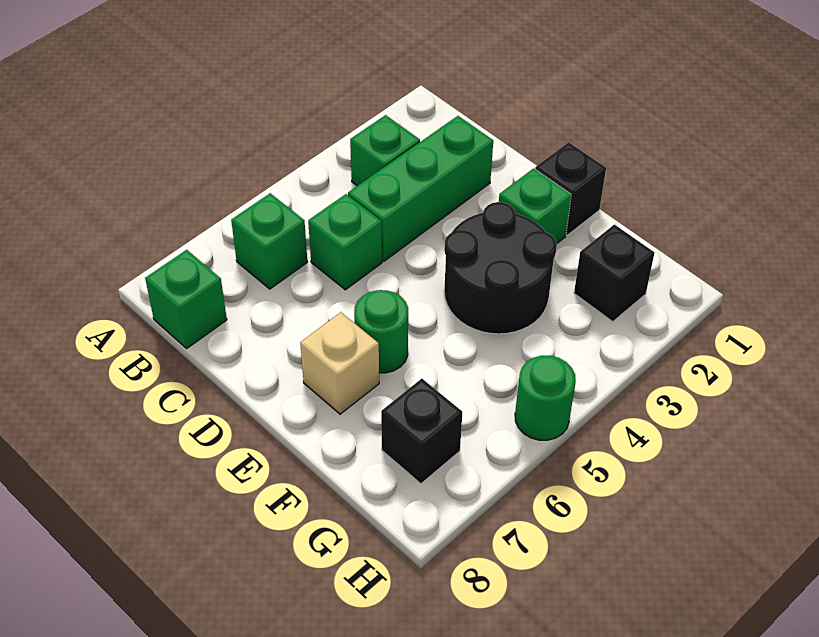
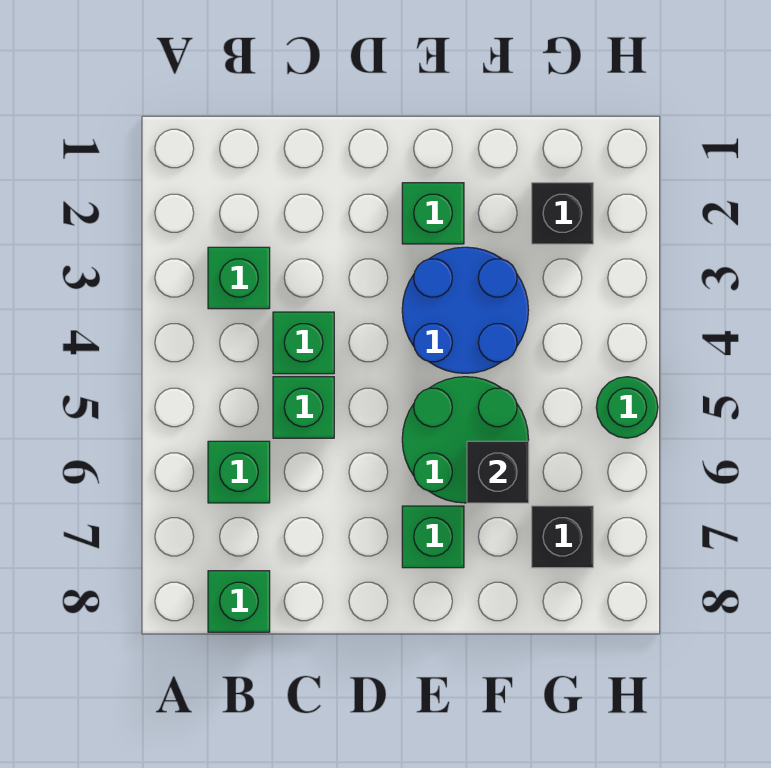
green brick C2:C4 level 1 -> green brick C4 level 1
black brick E1 level 1 -> black brick F6 level 2
black round brick E3:F4 level 1 -> blue round brick E3:F4 level 1
green round brick E6 level 1 -> green round brick E5:F6 level 1
tan brick E7 level 1 -> green brick E7 level 1

